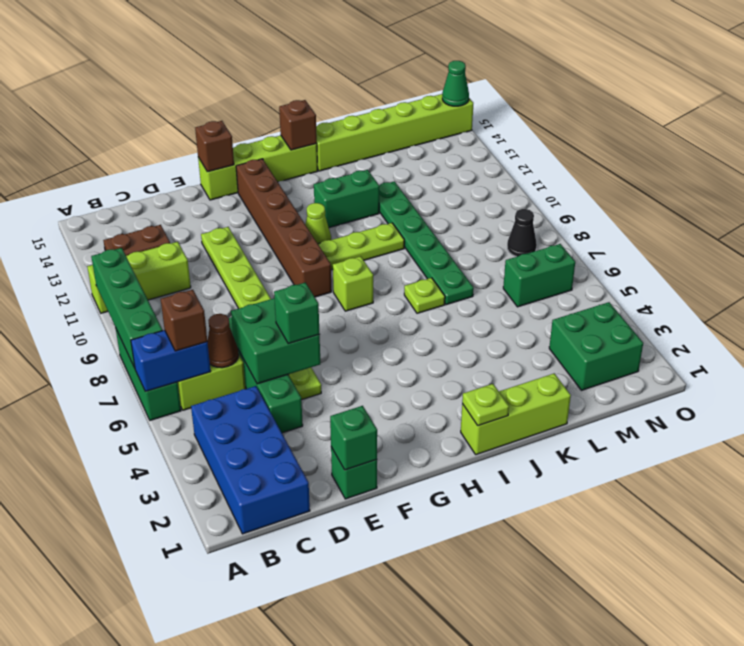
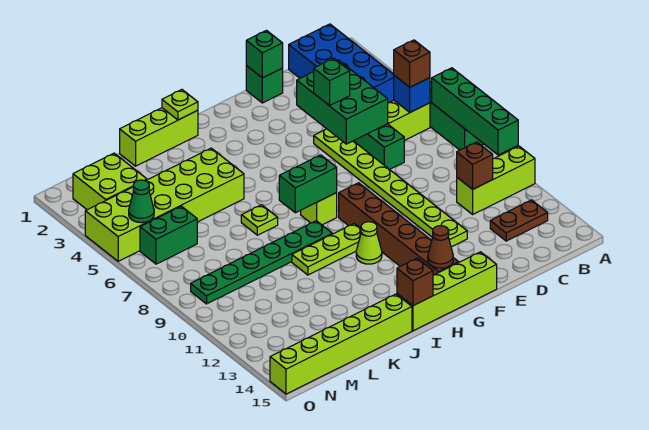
blue brick A6:B6 level 2 -> blue brick B6 level 2
brown cone C6 level 2 -> brown cone G14 level 2
green brick D5:E6 level 2 -> green brick D4:E6 level 2
brown brick F15 level 2 -> brown brick C11 level 2
green brick I12:J12 level 1 -> green brick H8:I8 level 2
none -> lime brick J4:O5 level 1
green plate K7:K12 level 1 -> green plate I9:N9 level 1
green brick M2:N3 level 1 -> lime brick M2:N3 level 1
black cone N8 level 1 -> none
green cone O15 level 2 -> green cone N5 level 2

